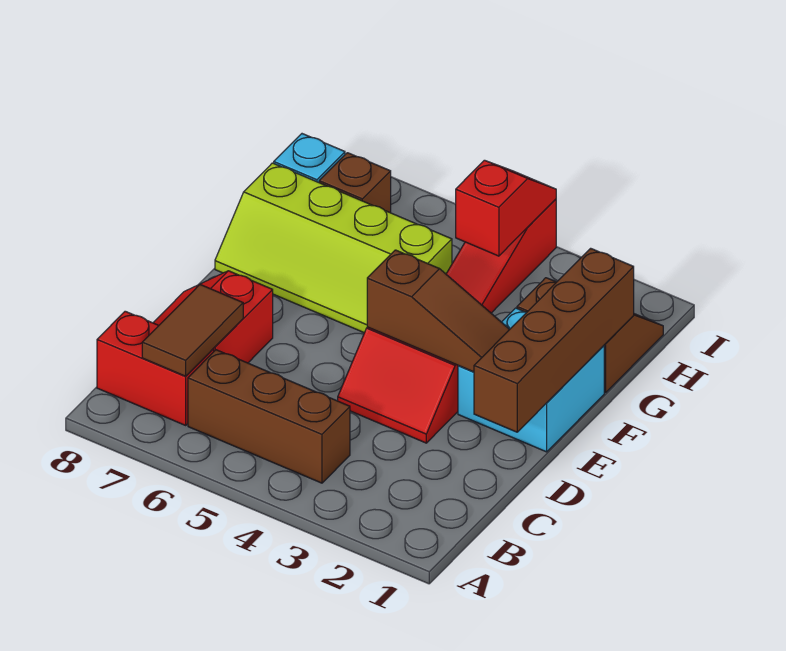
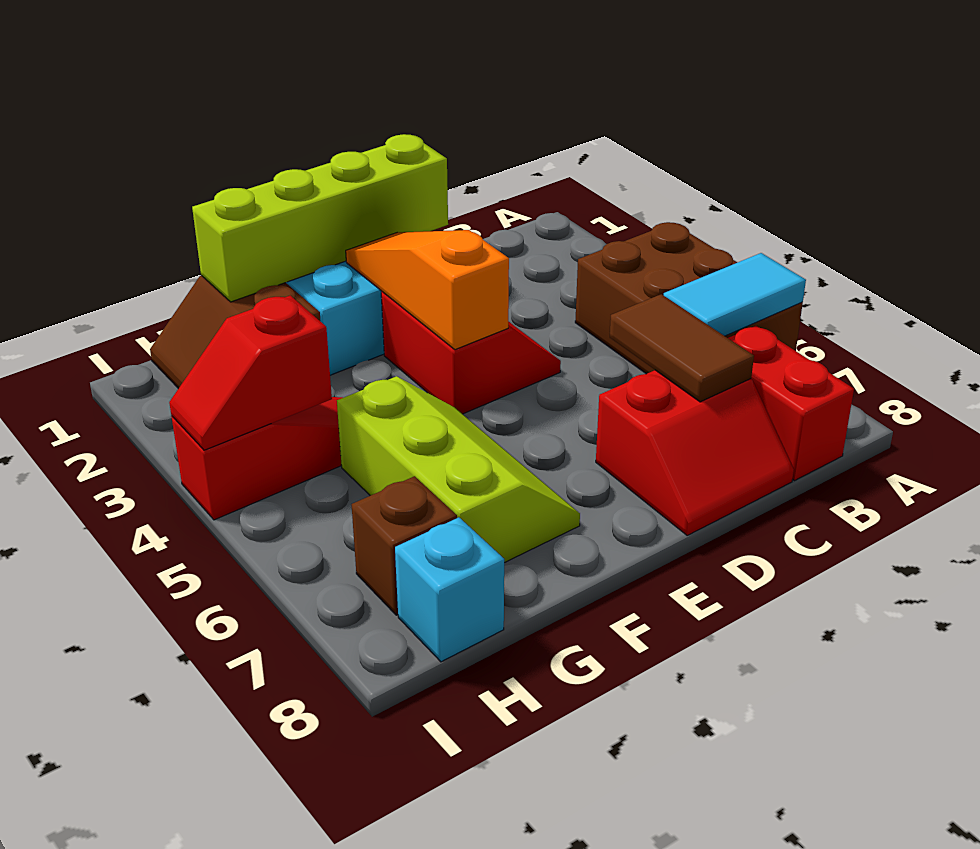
none -> cyan tile A6:B6 level 2
brown brick B4:B6 level 1 -> brown brick A4:B6 level 1
brown tile B7:C7 level 2 -> brown tile C6:C7 level 2
brown brick D1:G1 level 2 -> lime brick D1:G1 level 2
brown slope E2:E4 level 2 top 4 -> orange slope E2:E4 level 2 top 4
lime slope F5:G8 level 1 top G -> lime slope F5:G7 level 1 top G

